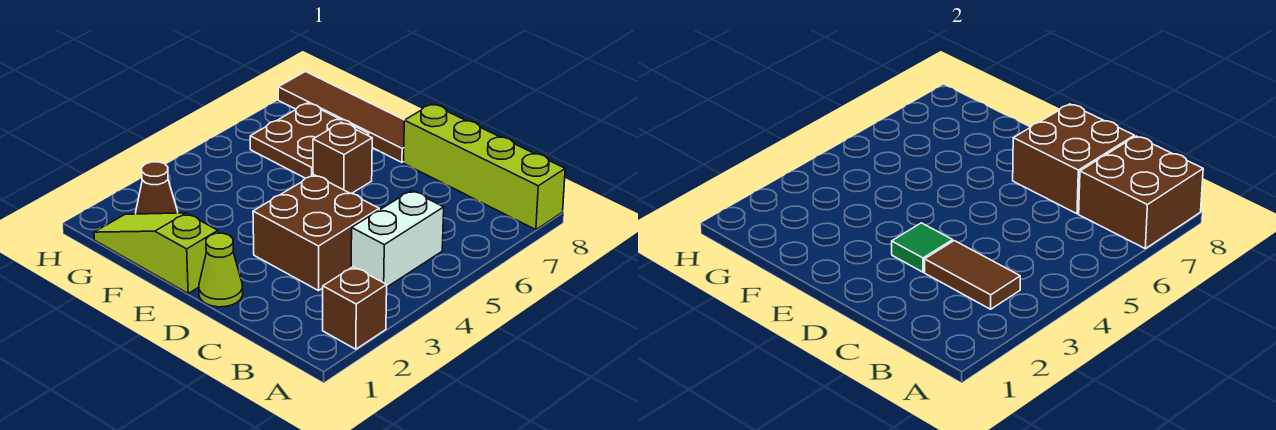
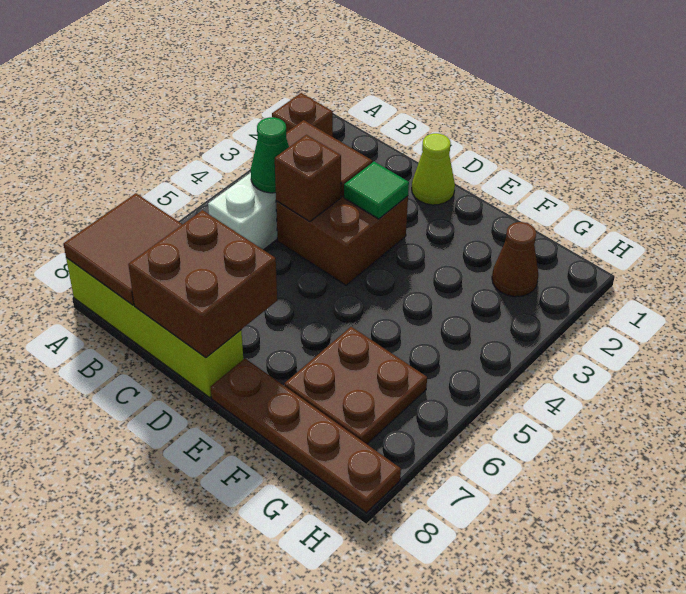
brown brick A7:B8 level 2 -> brown tile A7:B8 level 2
none -> green cone B4 level 2
lime slope E1:G1 level 1 top E -> none
brown brick E6 level 1 -> brown brick C4 level 2
brown tile E8:H8 level 1 -> brown plate E8:H8 level 1

